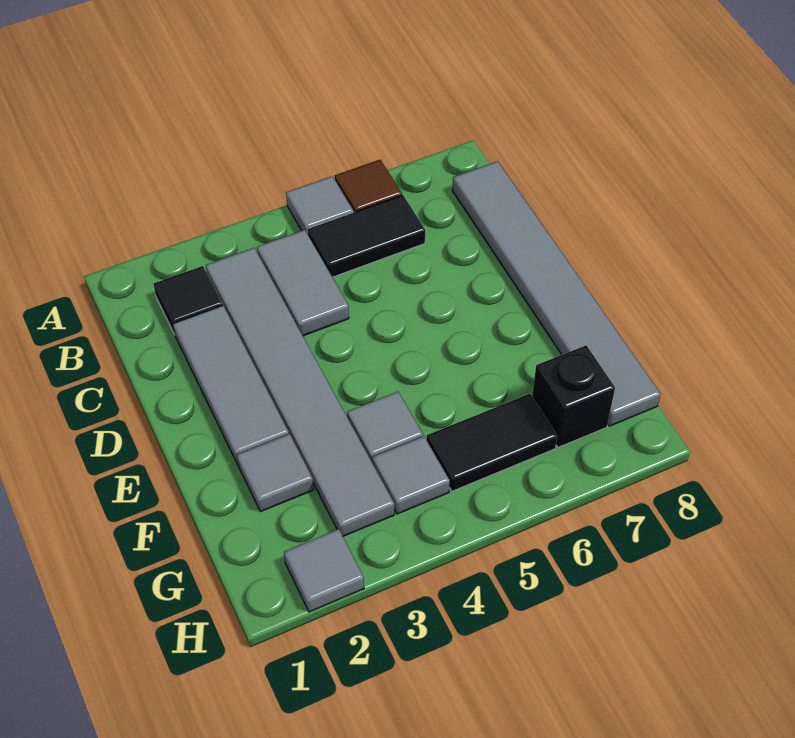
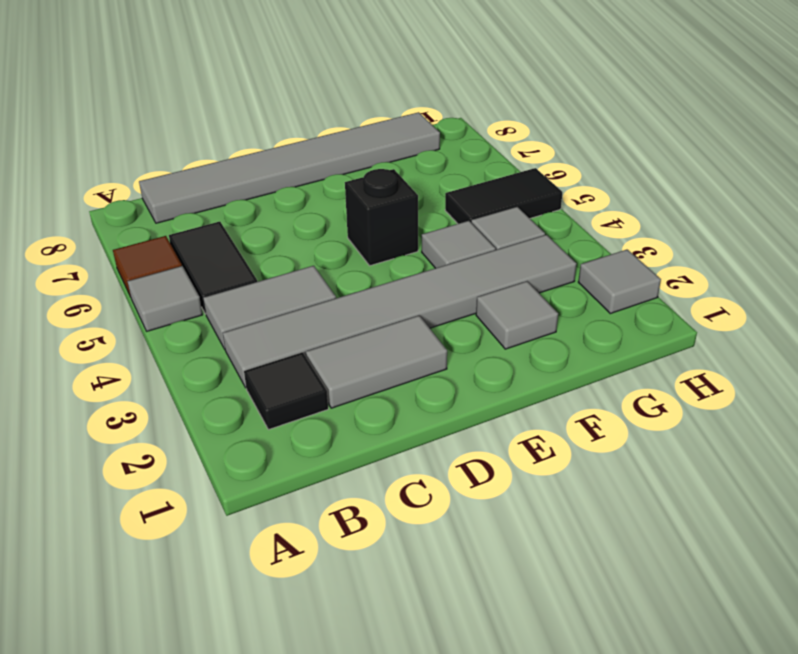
grey tile C2:E2 level 1 -> grey tile C2:D2 level 1
black tile G5:G6 level 1 -> black tile G5:H5 level 1
black brick G7 level 1 -> black brick E5 level 1

